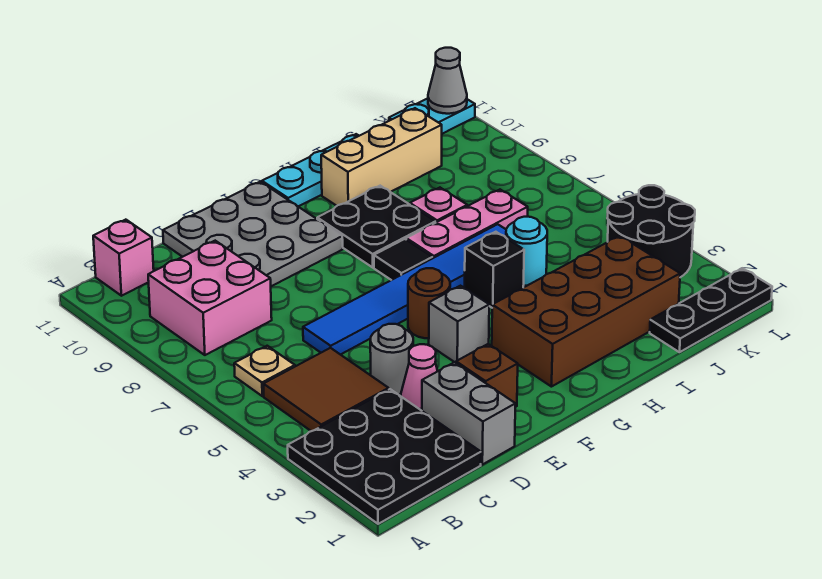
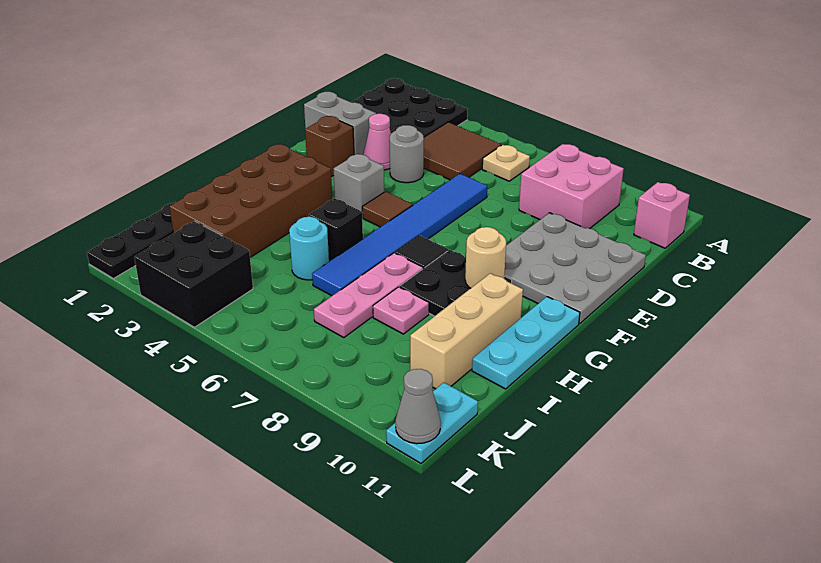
brown round brick F5 level 1 -> brown tile F5 level 1
none -> tan round brick G9 level 2
black round brick K3:L4 level 1 -> black brick K3:L4 level 1

